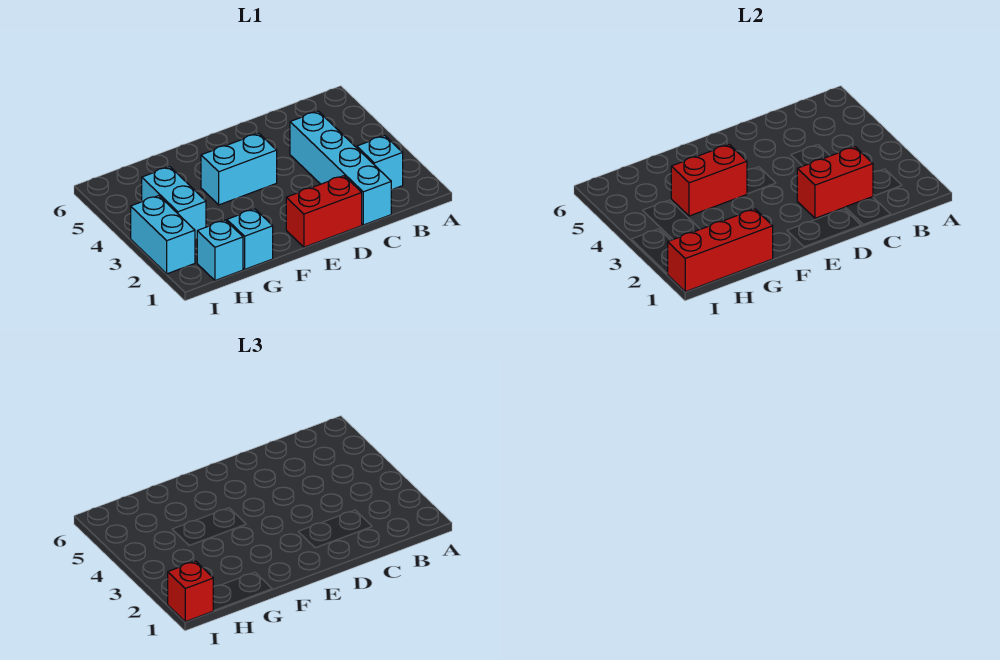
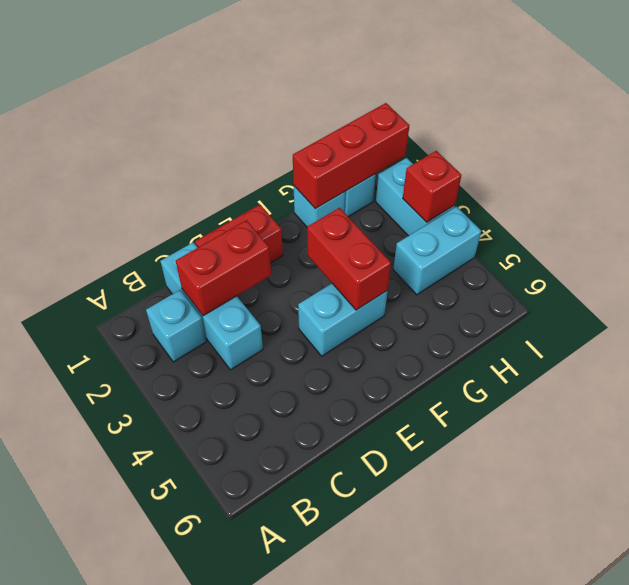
cyan brick C1:C4 level 1 -> cyan brick C1:C3 level 1
red brick F4:G4 level 2 -> red brick F3:F4 level 2
cyan brick H3:H4 level 1 -> cyan brick H4:I4 level 1
red brick I1 level 3 -> red brick I3 level 2

